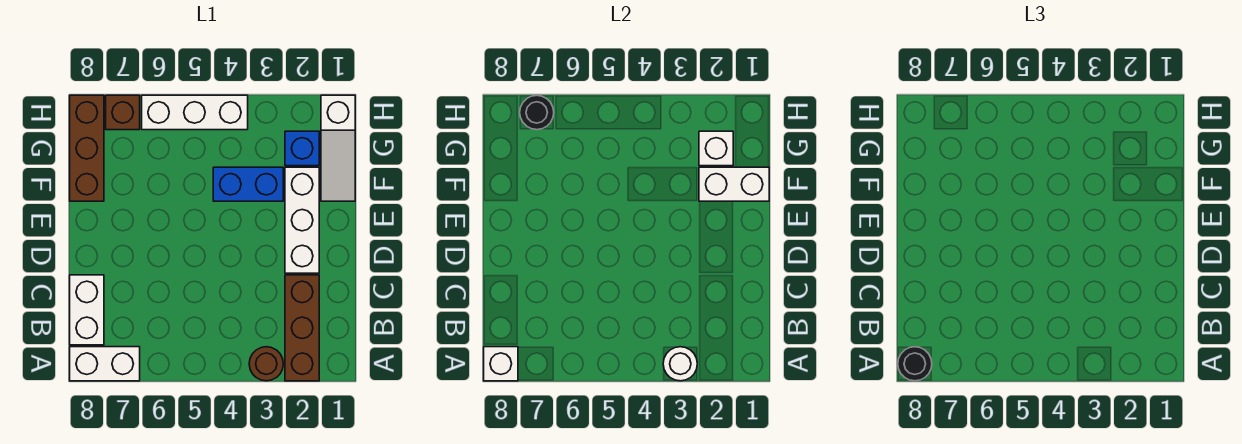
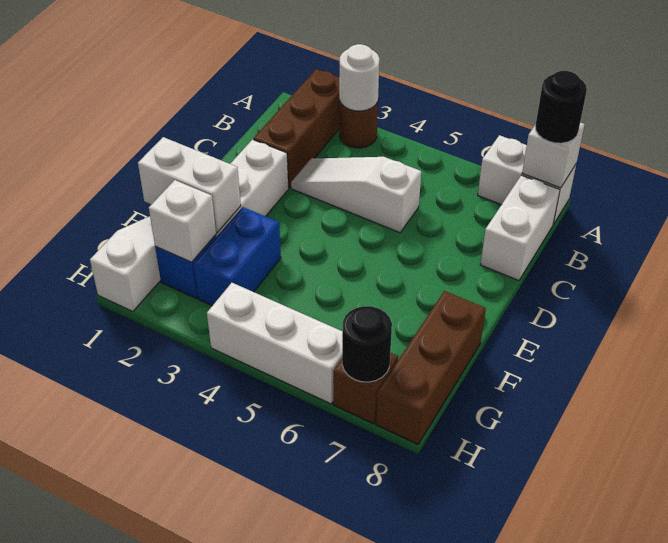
none -> white slope C3:C5 level 1 top 5
blue brick F3:F4 level 1 -> blue brick F3:G3 level 1

